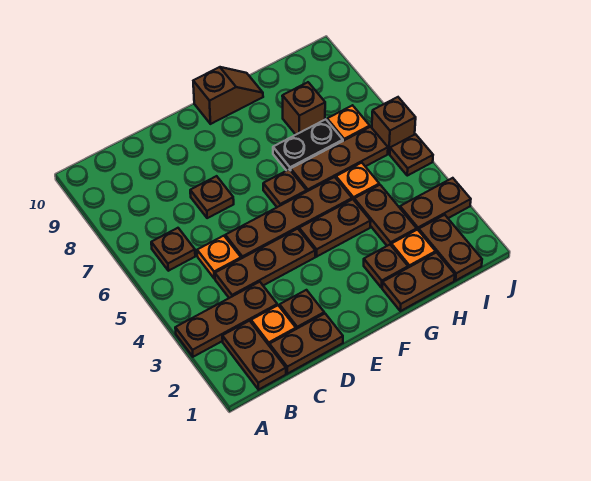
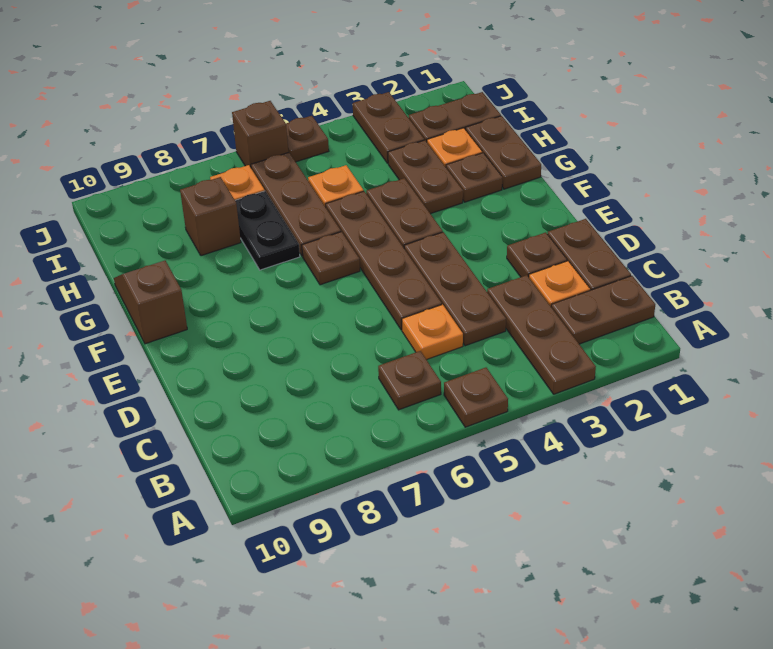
brown plate D7 level 1 -> brown plate A5 level 1
brown plate H3:H4 level 1 -> brown plate G3:H3 level 1

